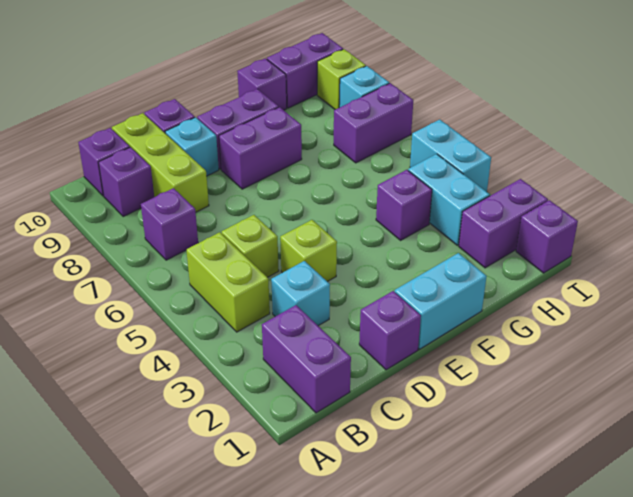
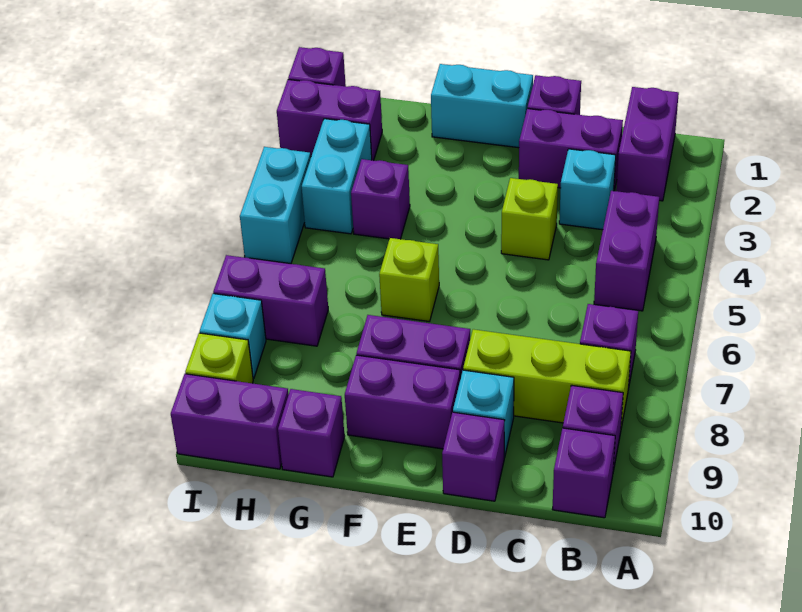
lime brick B4:B5 level 1 -> purple brick B4:B5 level 1
none -> purple brick C2:D2 level 1
lime brick C5 level 1 -> lime brick F6 level 1
lime brick C8:C10 level 1 -> lime brick B8:D8 level 1

